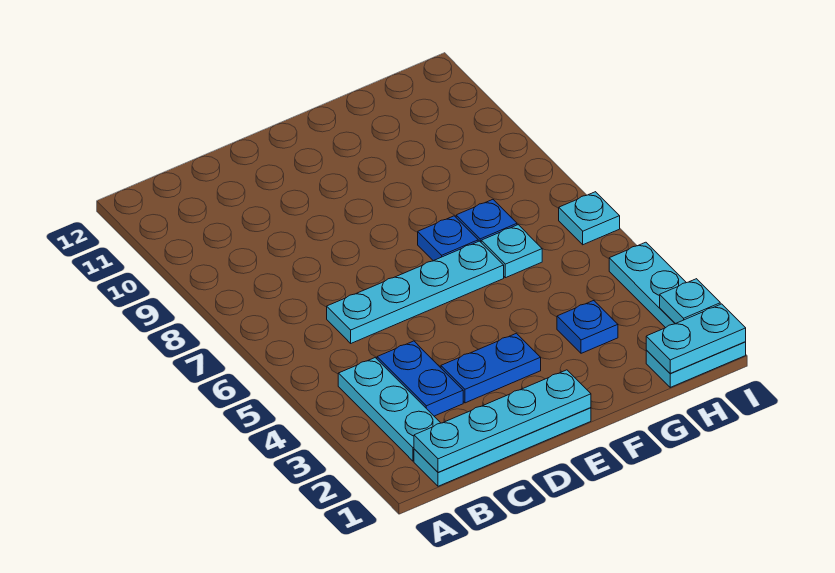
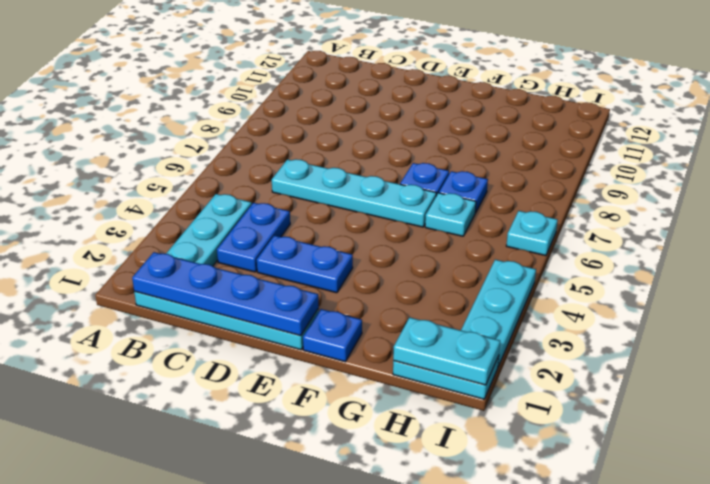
cyan plate B1:E1 level 2 -> blue plate B1:E1 level 2
blue plate G3 level 1 -> blue plate F1 level 1
cyan plate I2 level 2 -> none

